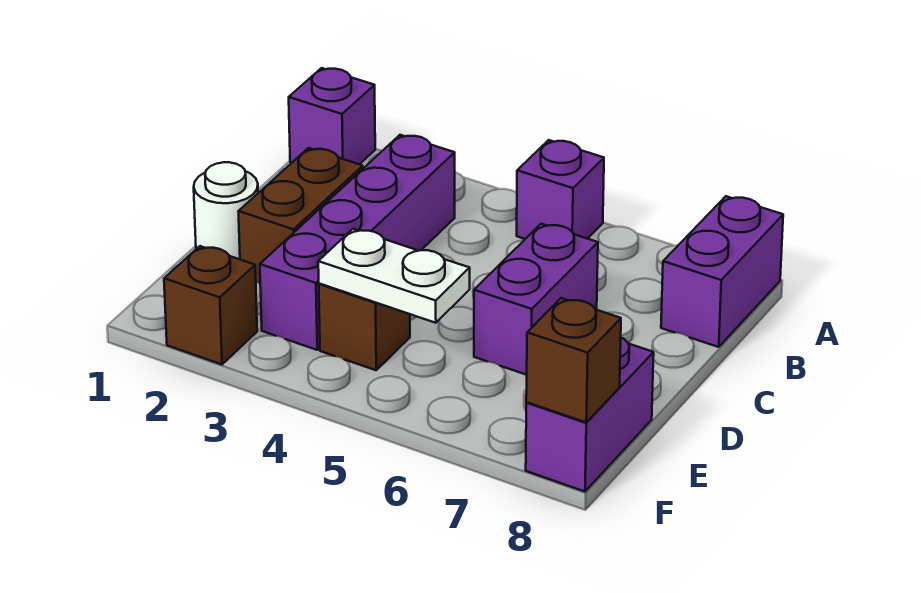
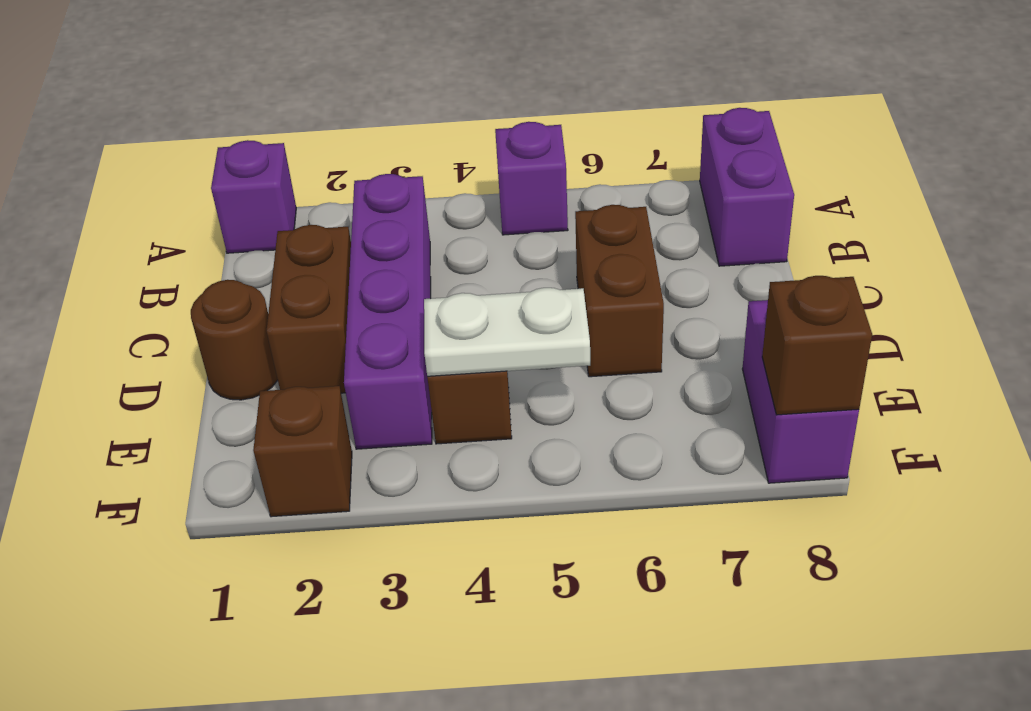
purple brick C6:D6 level 1 -> brown brick C6:D6 level 1
white round brick D1 level 1 -> brown round brick D1 level 1

